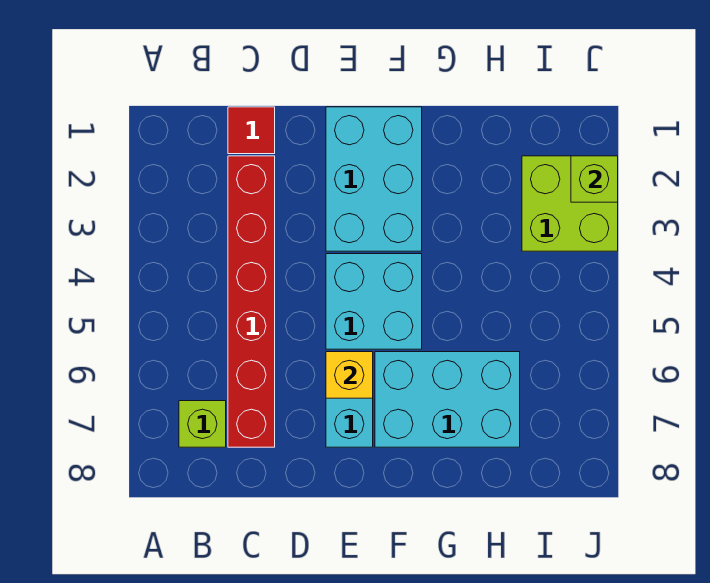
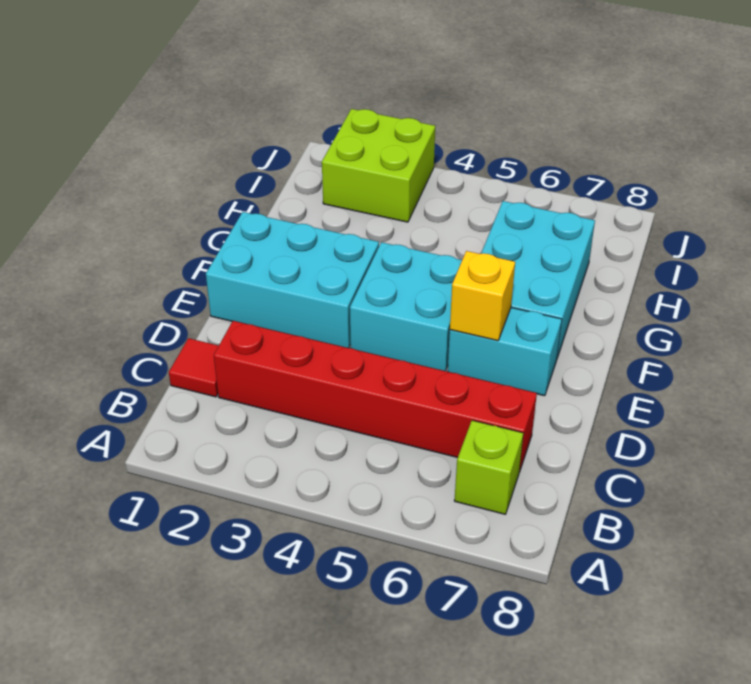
lime brick J2 level 2 -> none

